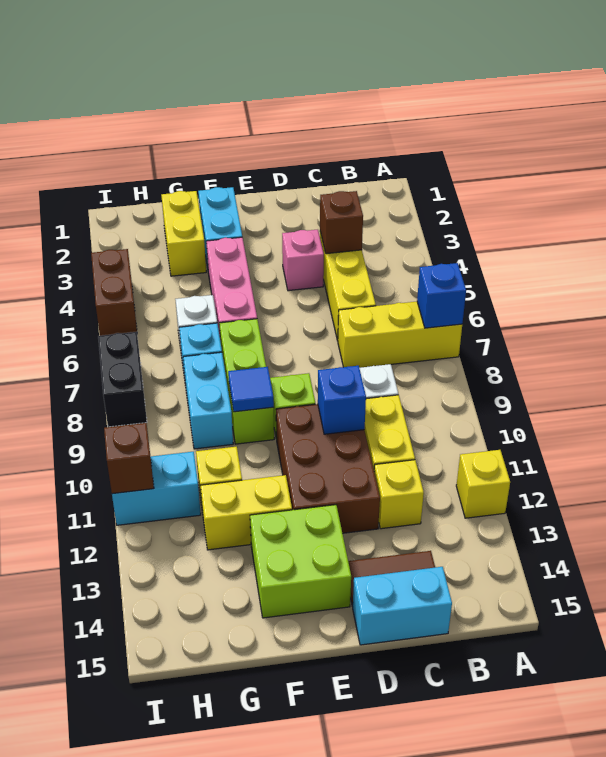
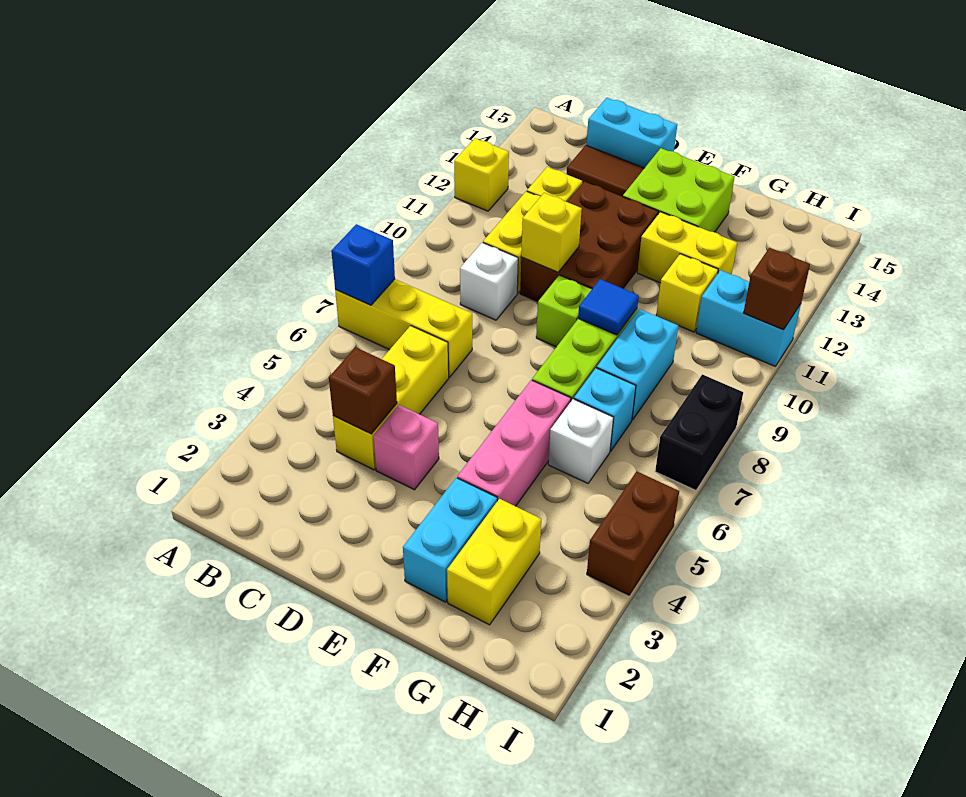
blue brick D10 level 2 -> yellow brick D10 level 2

